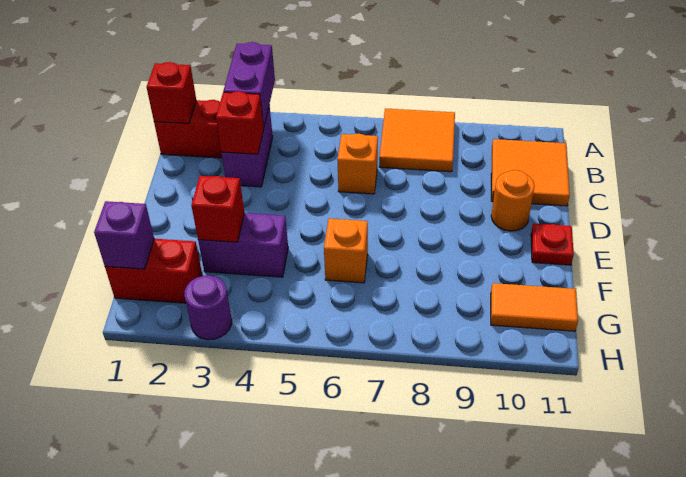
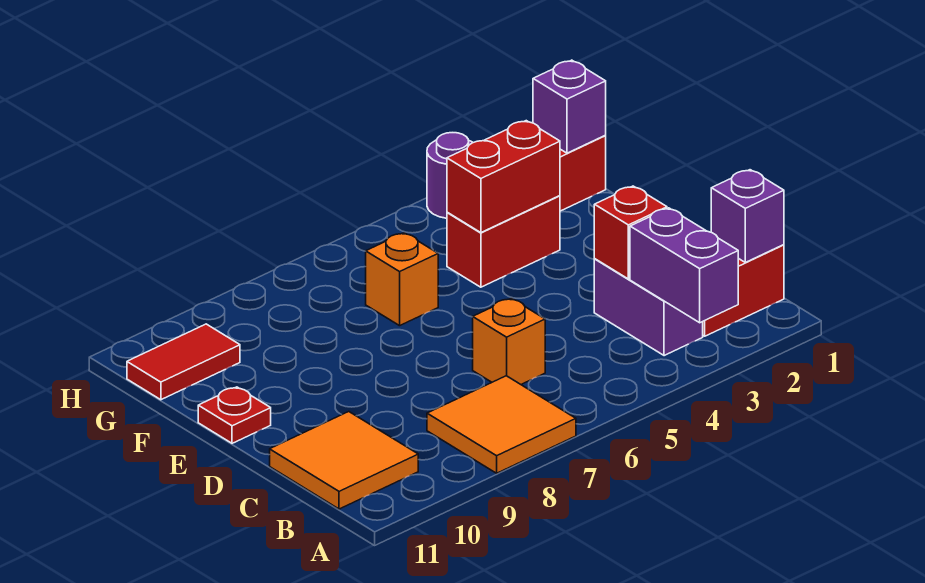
red brick B1 level 2 -> purple brick B1 level 2
orange round brick D10 level 1 -> none
purple brick F3:F4 level 1 -> red brick F3:F4 level 1
red brick F3 level 2 -> red brick F3:F4 level 2
orange tile G10:G11 level 1 -> red tile G10:G11 level 1

